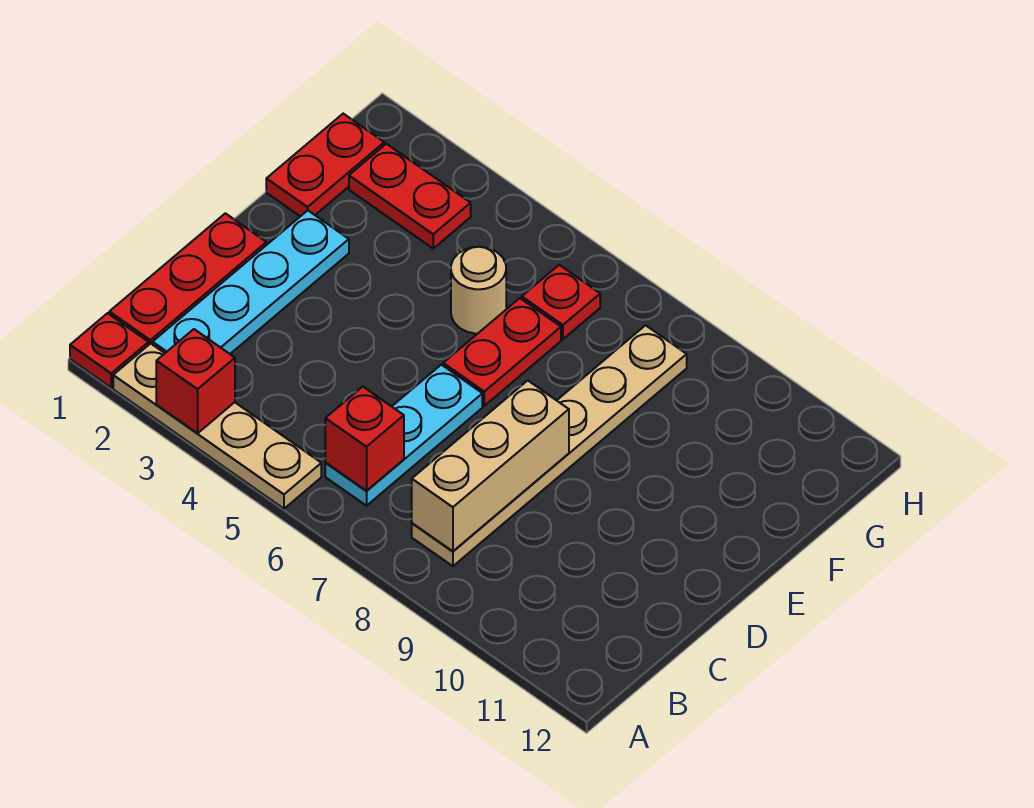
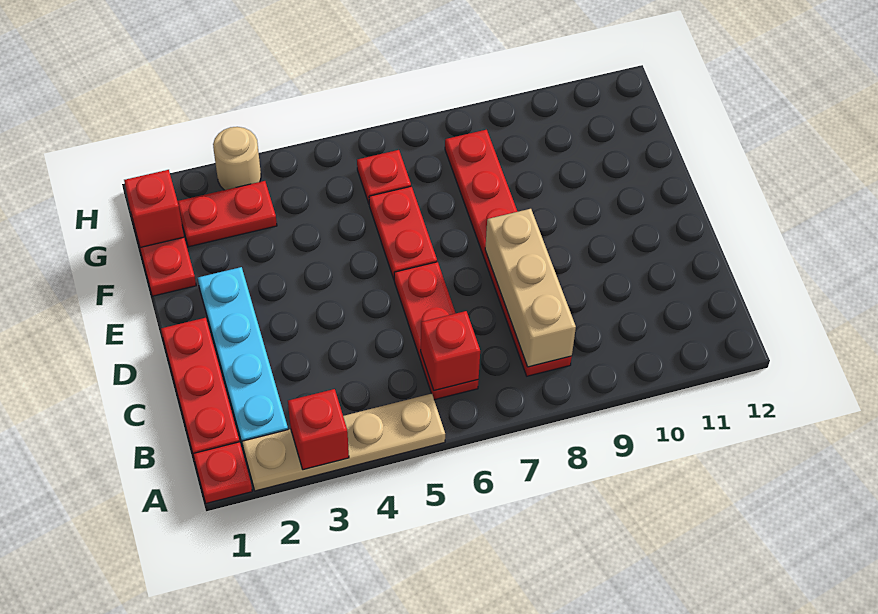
cyan plate B6:D6 level 1 -> red plate B6:D6 level 1
tan plate B8:G8 level 1 -> red plate B8:G8 level 1
tan round brick F5 level 1 -> tan round brick H3 level 1
none -> red brick G1 level 2

